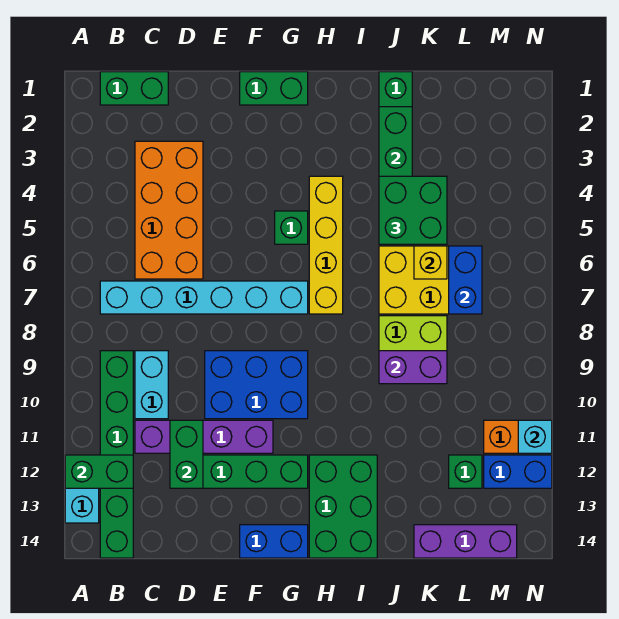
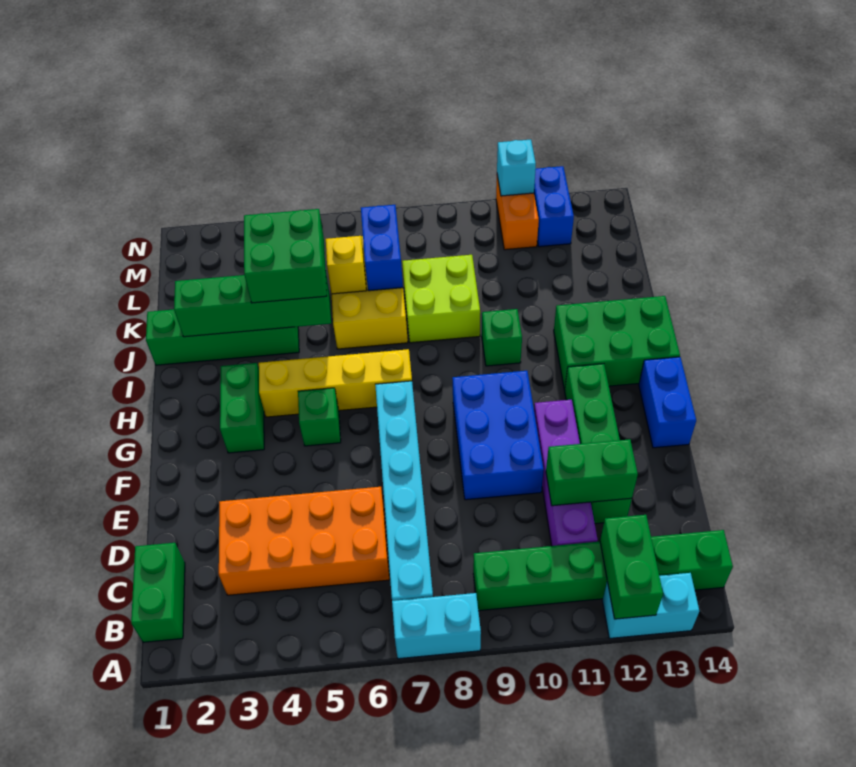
cyan brick C9:C10 level 1 -> cyan brick A7:A8 level 1
green brick F1:G1 level 1 -> green brick G3:H3 level 1
purple brick J9:K9 level 2 -> none
purple brick K14:M14 level 1 -> none
blue brick L6:L7 level 2 -> blue brick K7:L7 level 2
green brick L12 level 1 -> green brick I10 level 1

